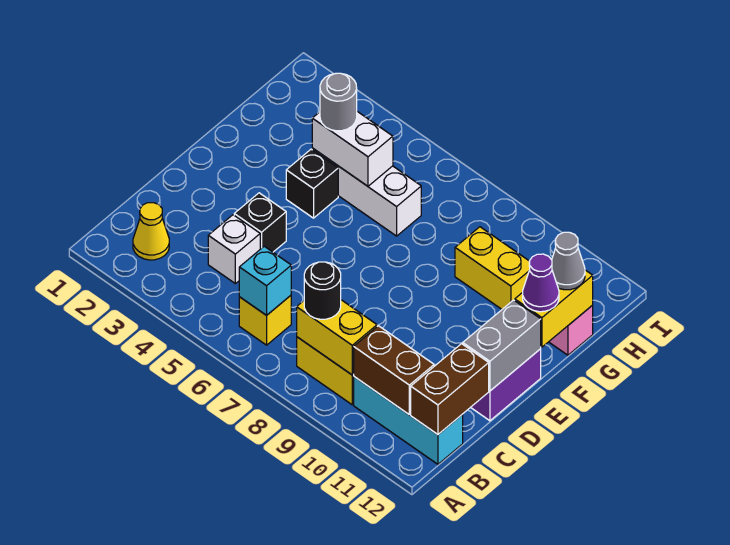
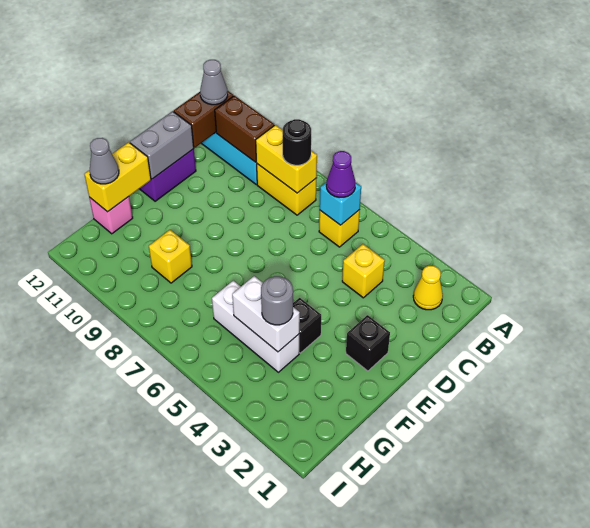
none -> grey cone B12 level 3
white brick C4 level 1 -> yellow brick C4 level 1
black brick D4 level 1 -> black brick E2 level 1
purple cone F12 level 3 -> purple cone B6 level 3
yellow brick G9:G10 level 1 -> yellow brick G9 level 1

